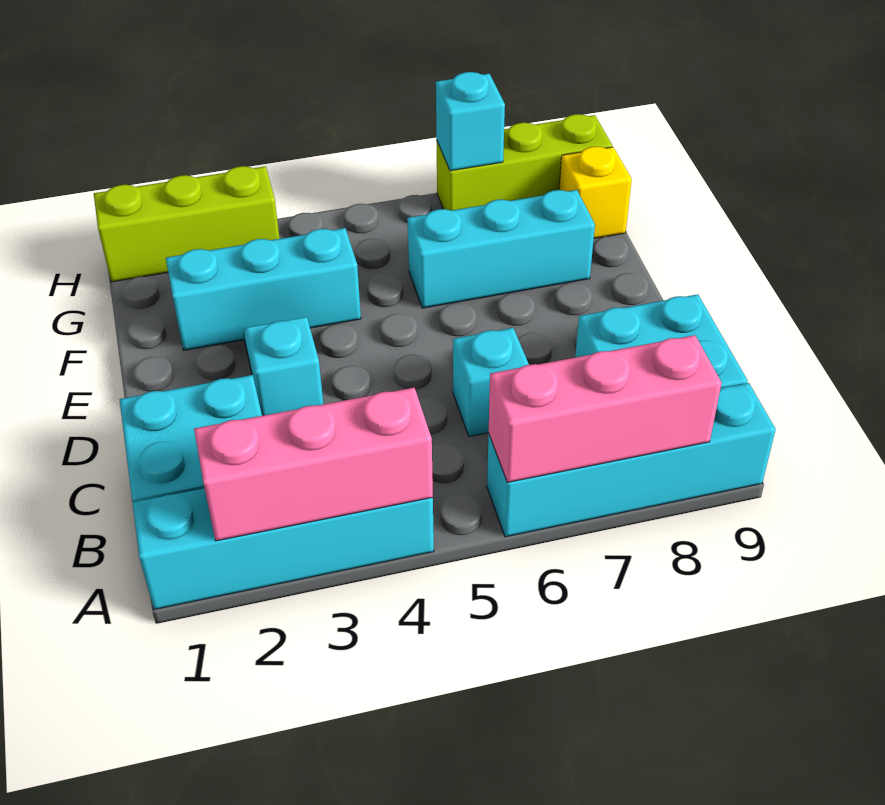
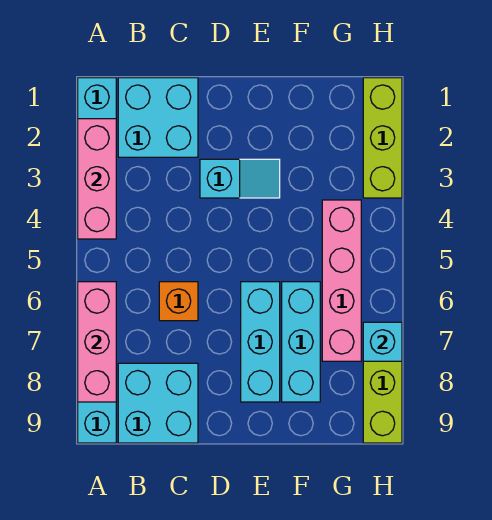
cyan brick C6 level 1 -> orange brick C6 level 1
cyan brick F2:F4 level 1 -> cyan brick E6:E8 level 1
none -> pink brick G4:G7 level 1
yellow brick G9 level 1 -> none

